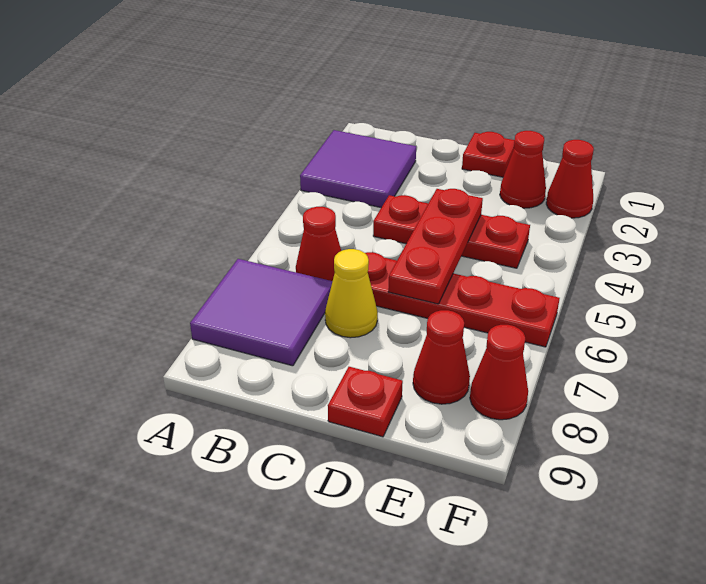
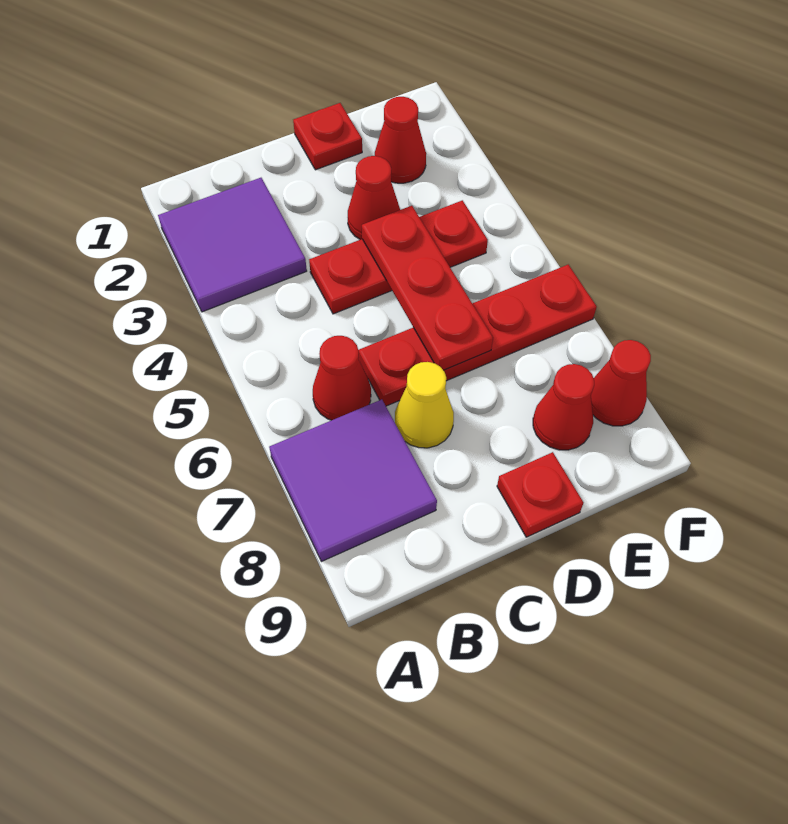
red cone F2 level 1 -> red cone D3 level 1

